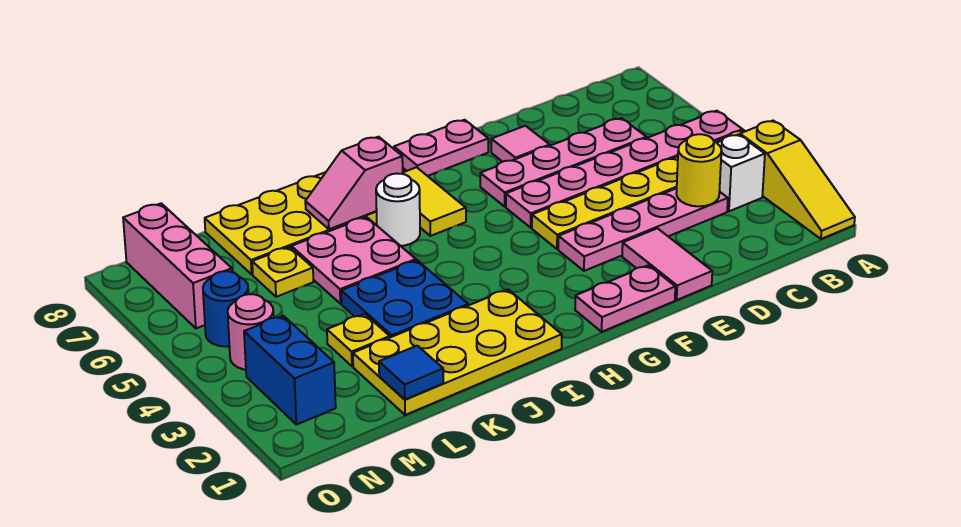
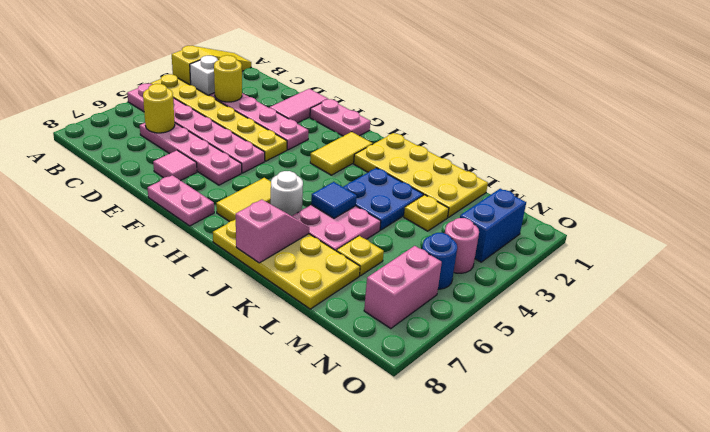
none -> yellow round brick C6 level 2
none -> yellow tile H2:H3 level 1
pink slope I7:J7 level 2 top I -> pink slope J7:J8 level 2 top 8
blue tile L1 level 2 -> blue tile J5 level 2
pink brick N6:N8 level 1 -> pink brick N6:N7 level 1

